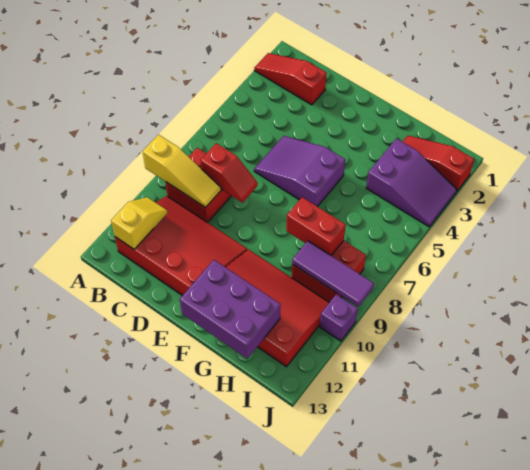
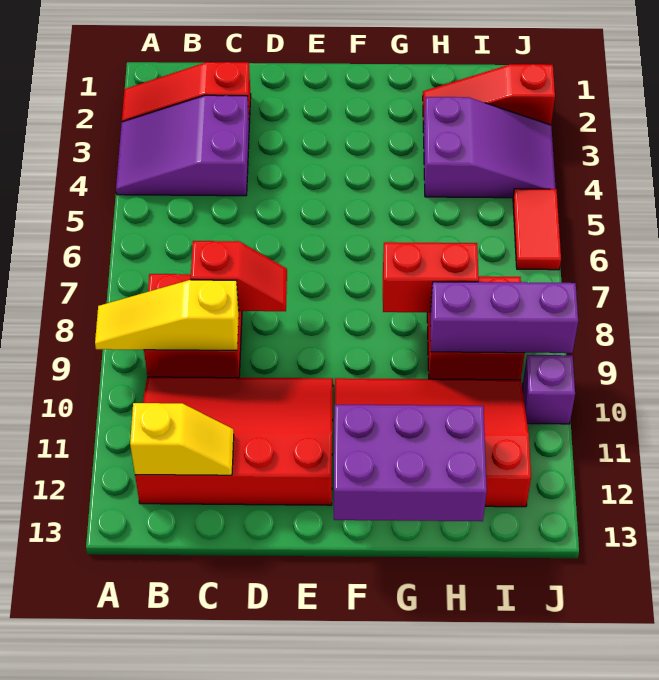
yellow slope A9:C9 level 2 top A -> yellow slope A9:C9 level 2 top C
yellow slope B11:B12 level 2 top 12 -> yellow slope B12:C12 level 2 top B
purple slope D5:F6 level 1 top F -> purple slope A3:C4 level 1 top C
purple tile H9:J9 level 2 -> purple brick H9:J9 level 2
none -> red tile J5:J6 level 1

